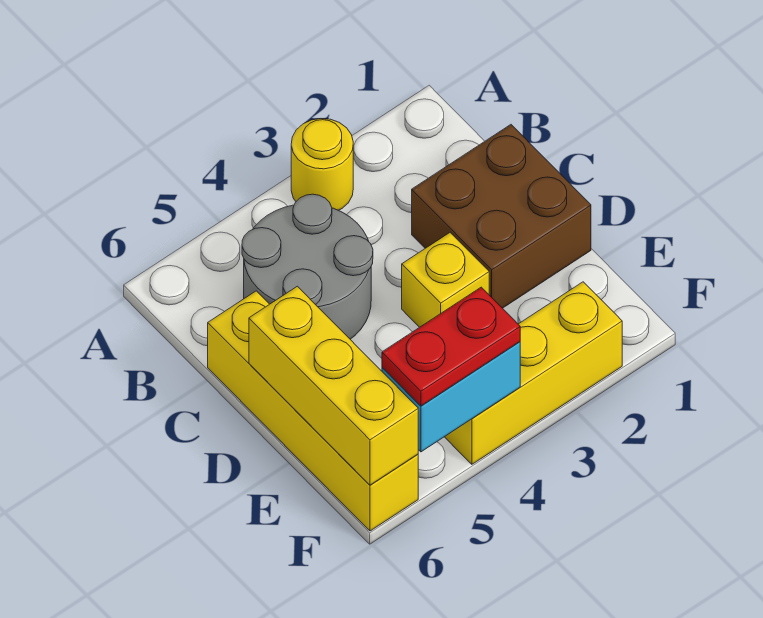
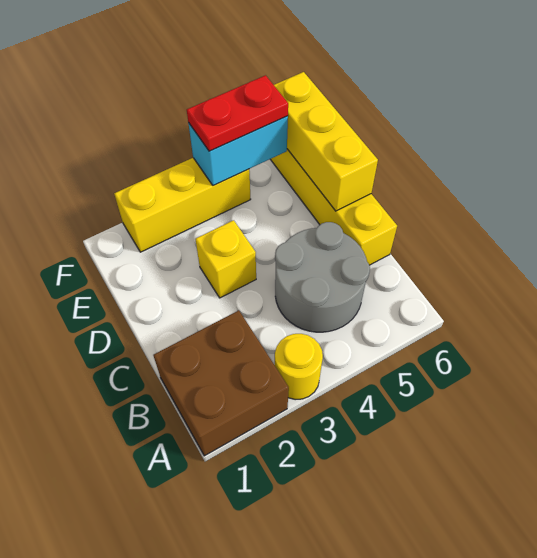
brown brick C1:D2 level 1 -> brown brick A1:B2 level 1

